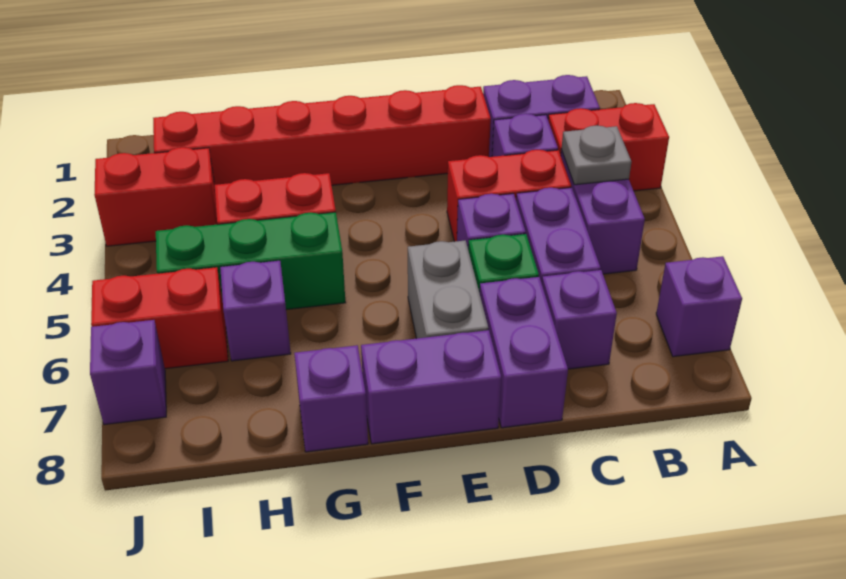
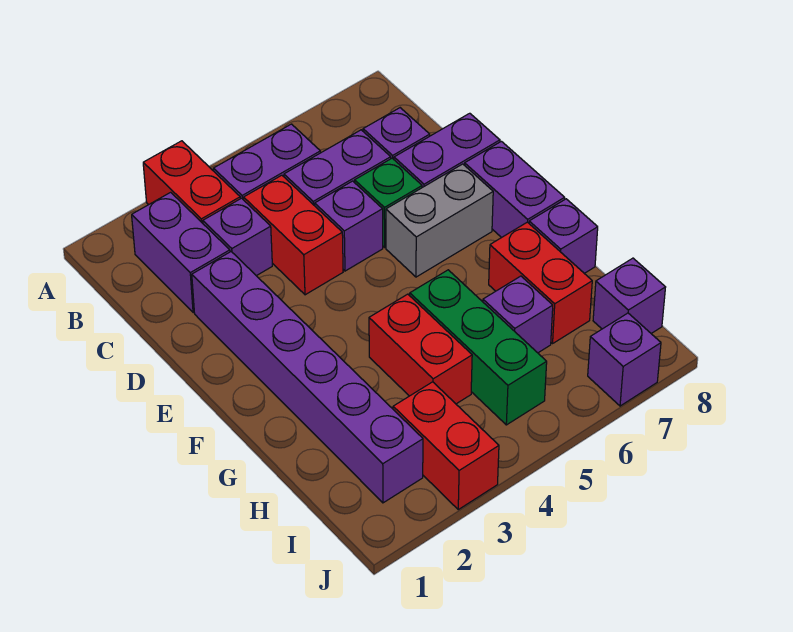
purple brick A7 level 1 -> purple brick I8 level 1
grey plate B4 level 2 -> none
red brick D2:I2 level 1 -> purple brick D2:I2 level 1
red brick I6:J6 level 1 -> red brick G7:H7 level 1

